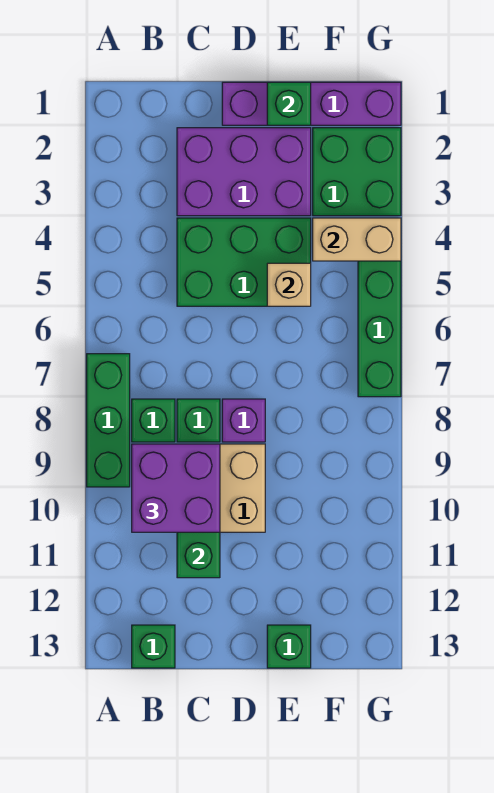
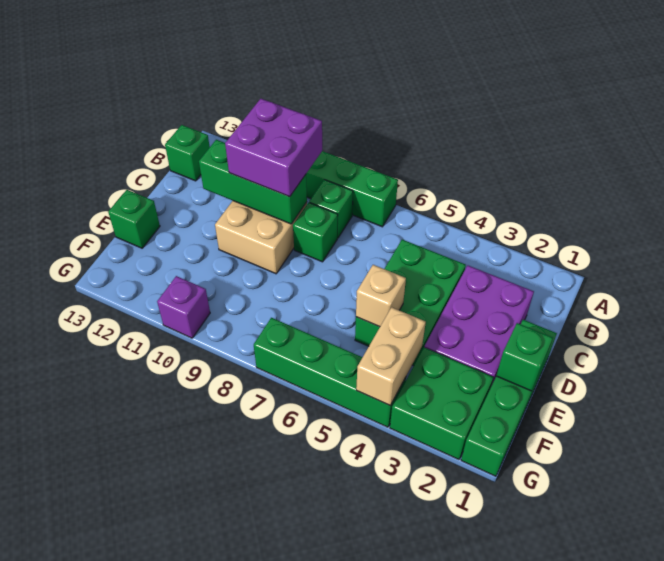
purple brick D1:G1 level 1 -> green brick D1:G1 level 1
purple brick D8 level 1 -> purple brick G10 level 1

